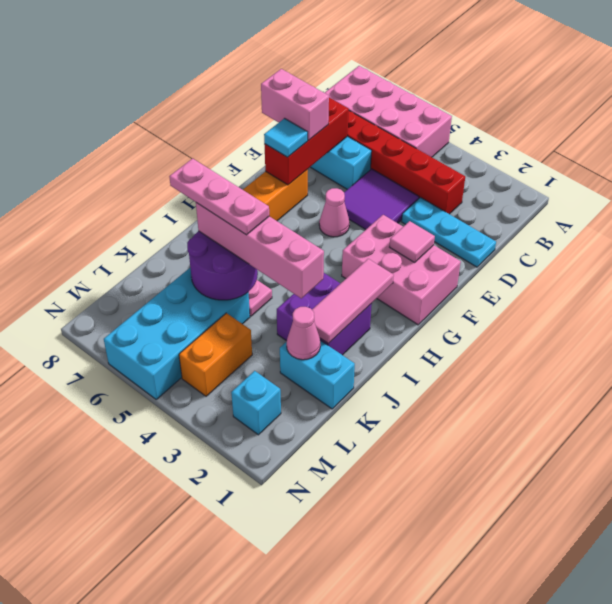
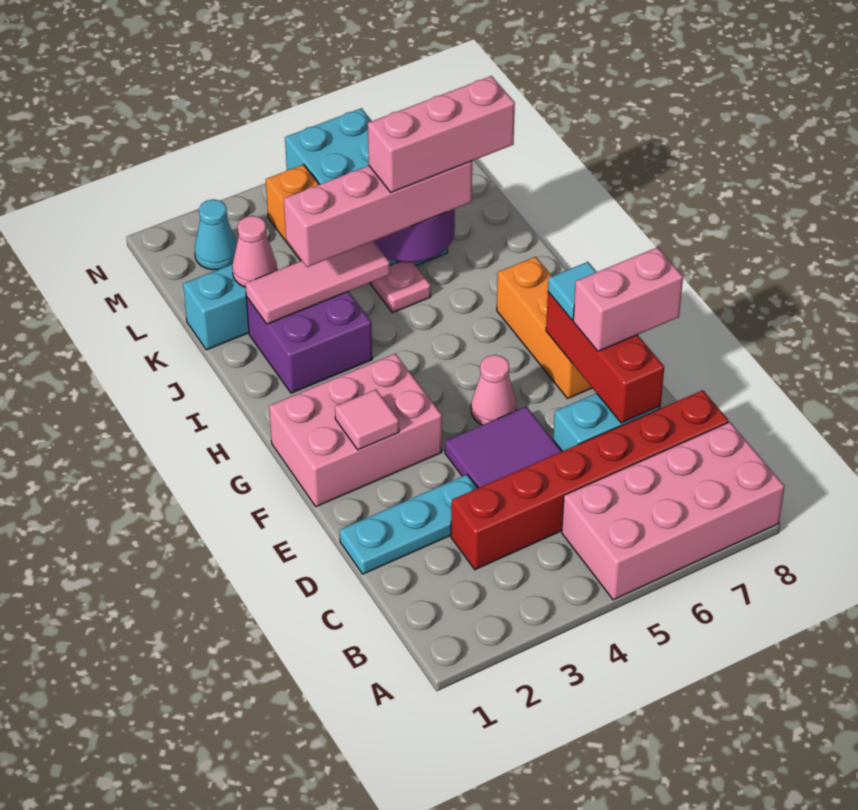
pink tile H2:J2 level 2 -> pink tile J2:J4 level 2
pink plate J5:J7 level 4 -> pink brick J5:J7 level 4
cyan brick M2 level 1 -> cyan cone M2 level 1

